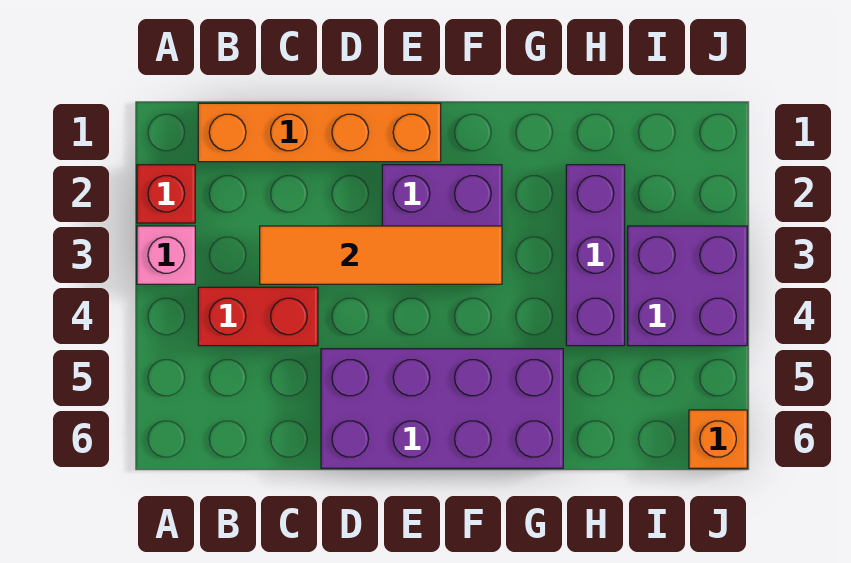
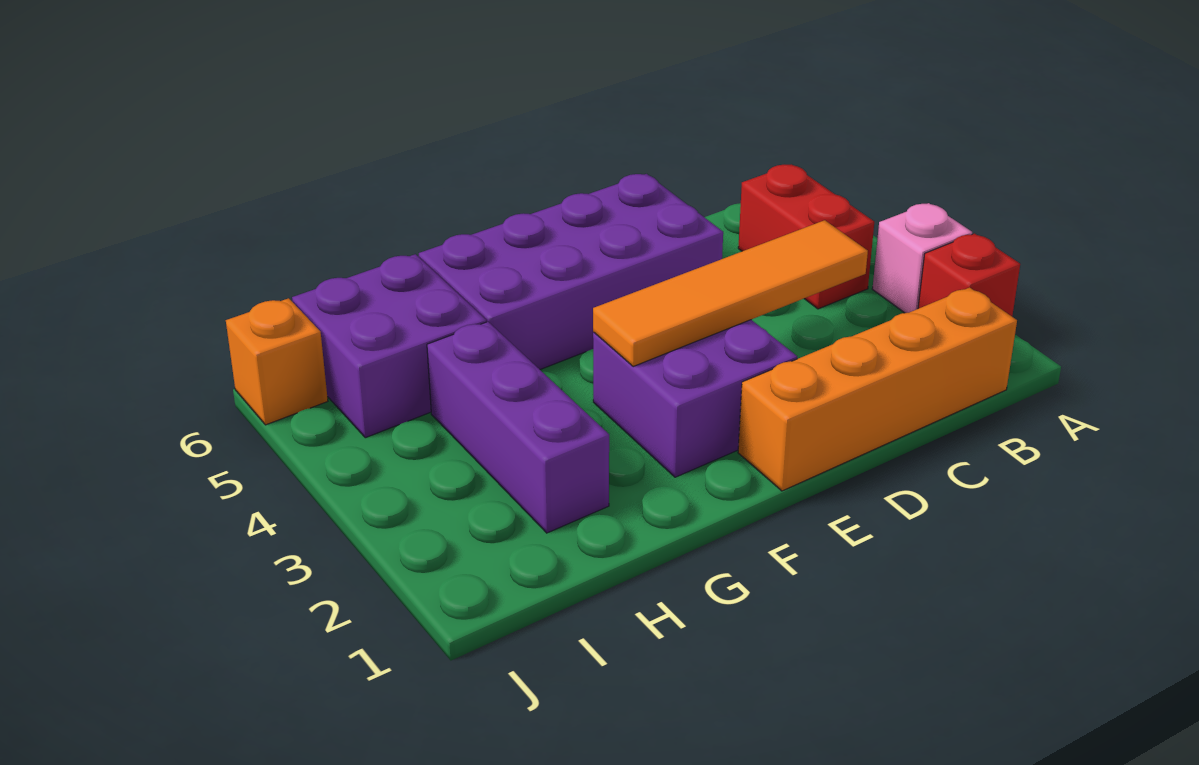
red brick B4:C4 level 1 -> red brick B4:B5 level 1
purple brick I3:J4 level 1 -> purple brick H5:I6 level 1

